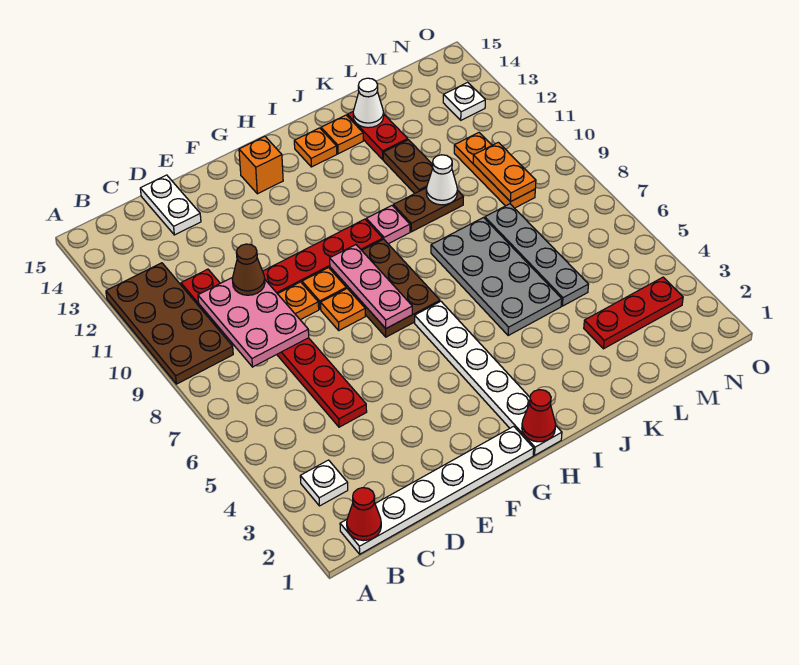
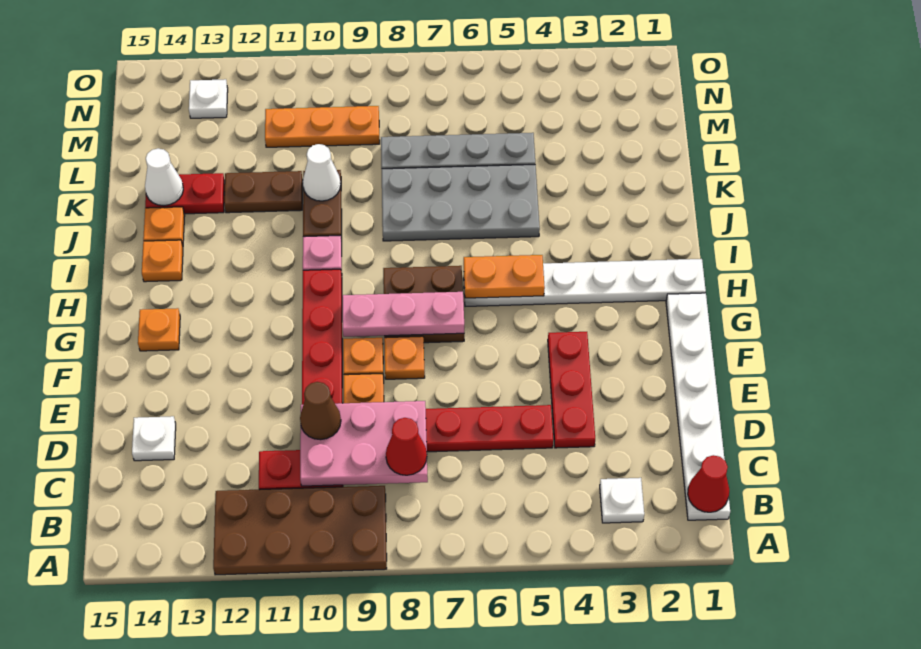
white plate D14:D15 level 1 -> white plate D14 level 1
brown plate G7:H9 level 1 -> brown plate G7:H8 level 1
orange brick G14 level 1 -> orange plate G14 level 1
red cone H1 level 2 -> red cone C8 level 3
red plate L3:N3 level 1 -> red plate D4:F4 level 1
orange plate M9:M10 level 2 -> orange plate H5:H6 level 2

